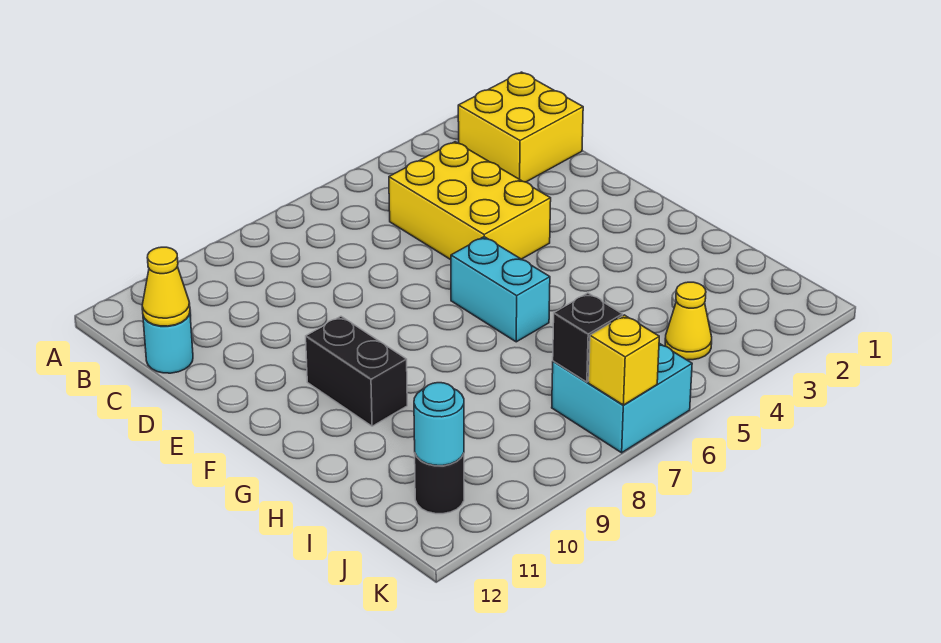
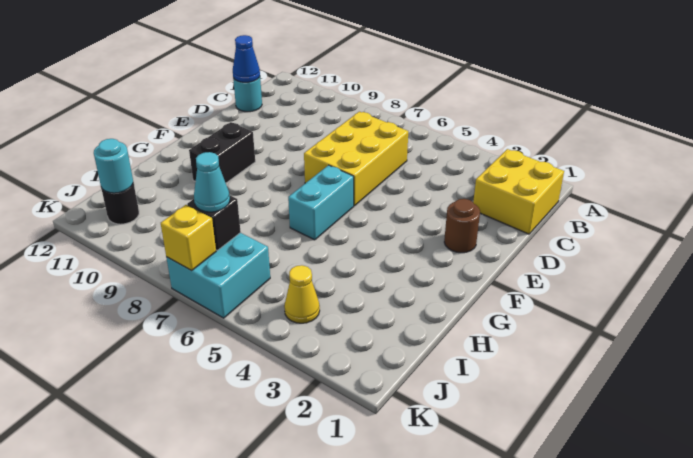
yellow brick C4:E5 level 1 -> yellow brick C6:E7 level 1
yellow cone C12 level 2 -> blue cone C12 level 2
none -> brown round brick E2 level 1
none -> cyan cone J7 level 3

